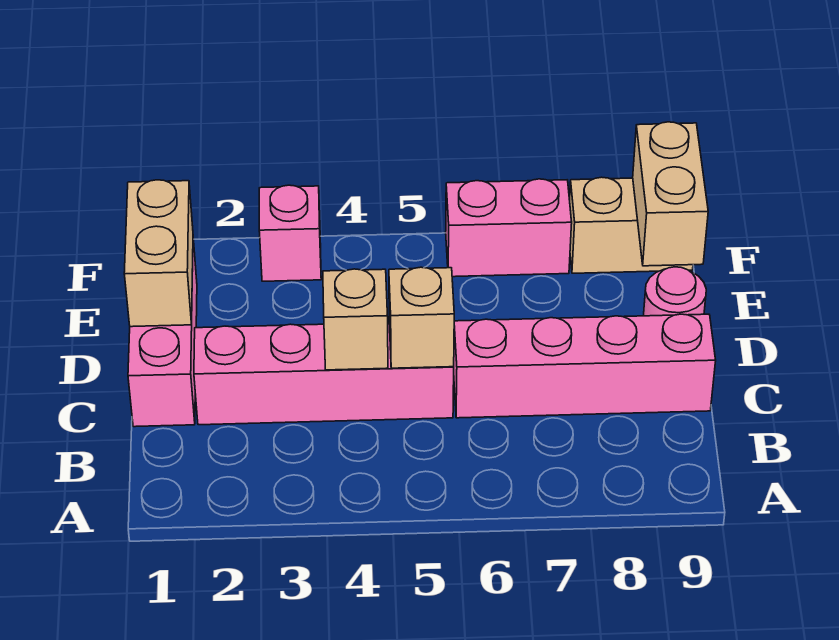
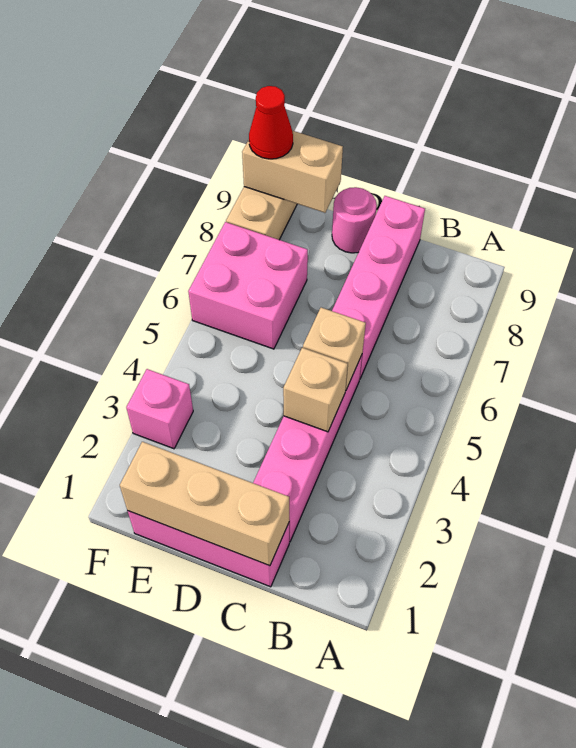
tan brick D1:E1 level 2 -> tan brick C1:E1 level 2
pink brick F6:F7 level 1 -> pink brick E6:F7 level 1
none -> red cone F9 level 3

